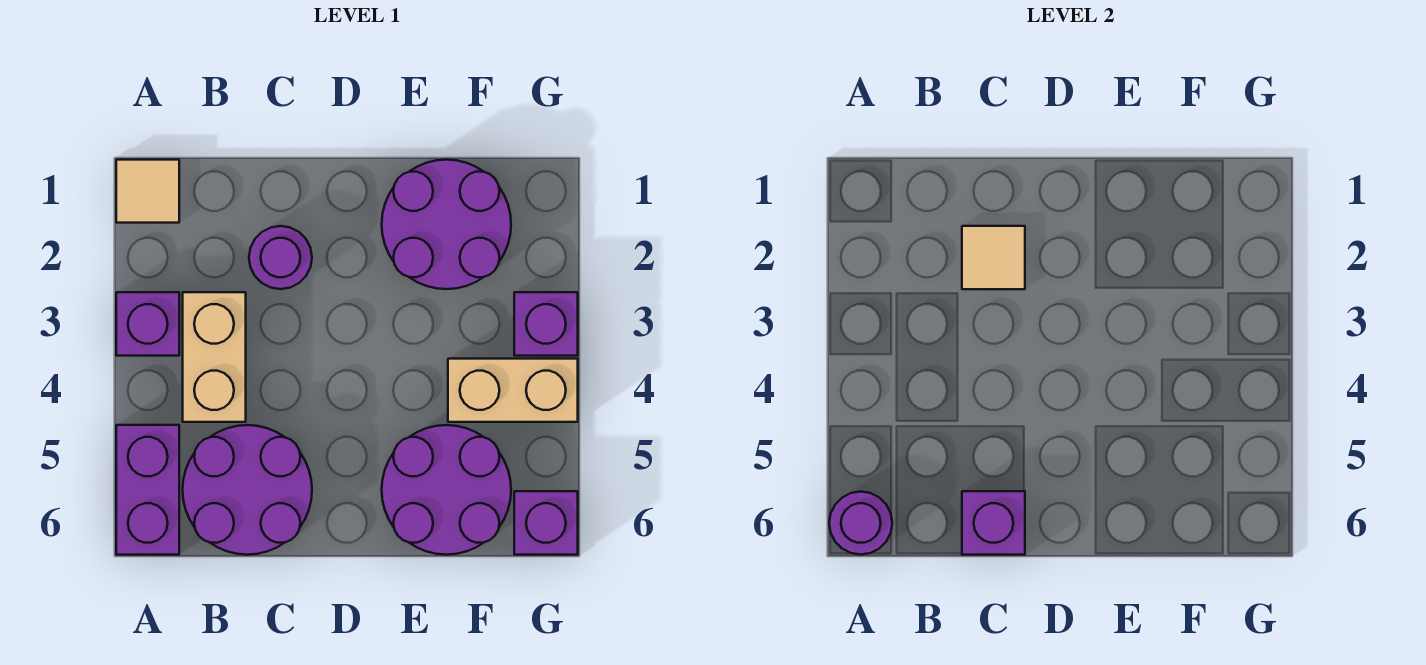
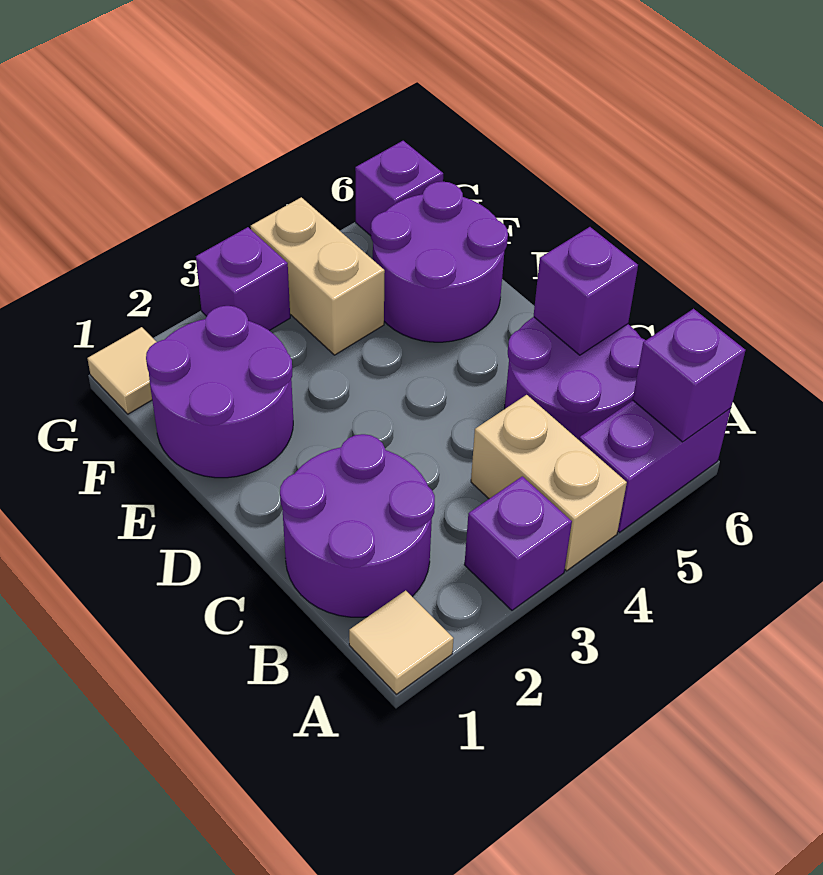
purple round brick A6 level 2 -> purple brick A6 level 2
tan brick B3:B4 level 1 -> tan brick A4:B4 level 1
purple round brick C2 level 1 -> purple round brick B1:C2 level 1
tan tile C2 level 2 -> tan tile G1 level 1

